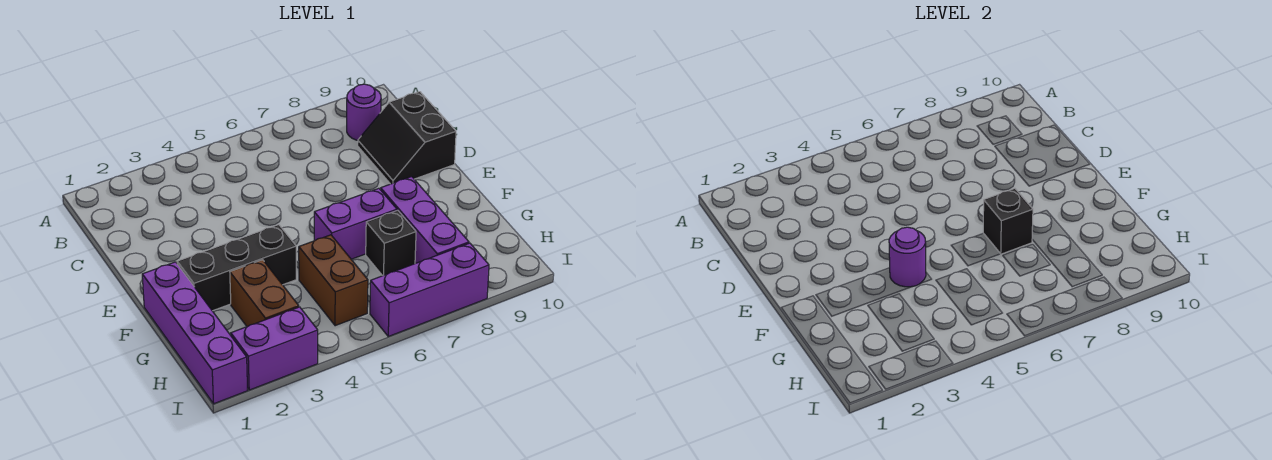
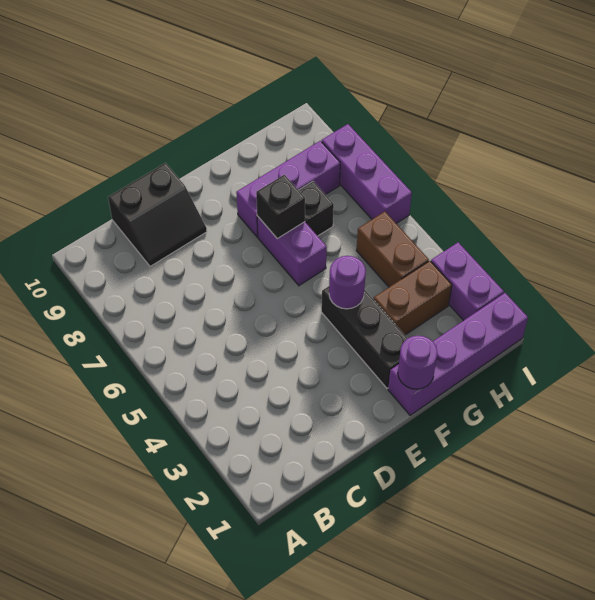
purple round brick B9 level 1 -> purple round brick F1 level 2
brown brick G5:H5 level 1 -> brown brick H4:H5 level 1

